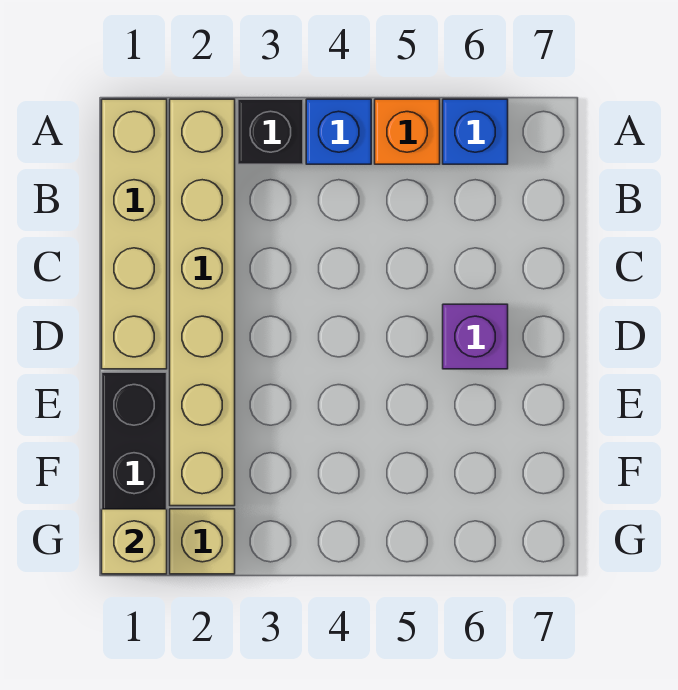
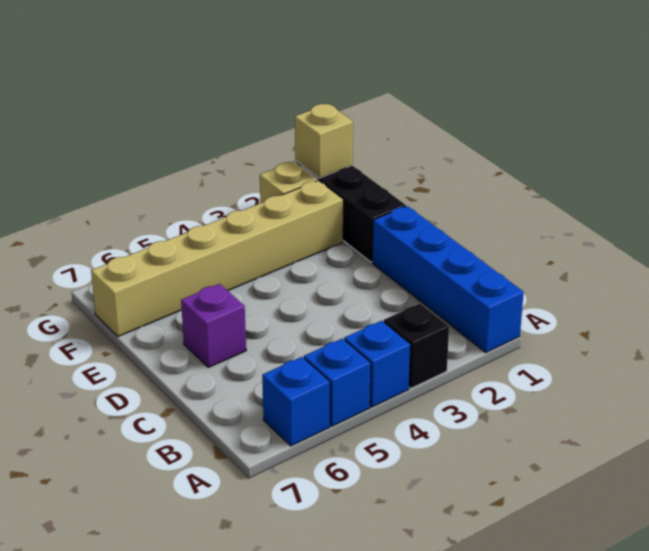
tan brick A1:D1 level 1 -> blue brick A1:D1 level 1
tan brick A2:F2 level 1 -> tan brick F2:F7 level 1
orange brick A5 level 1 -> blue brick A5 level 1

